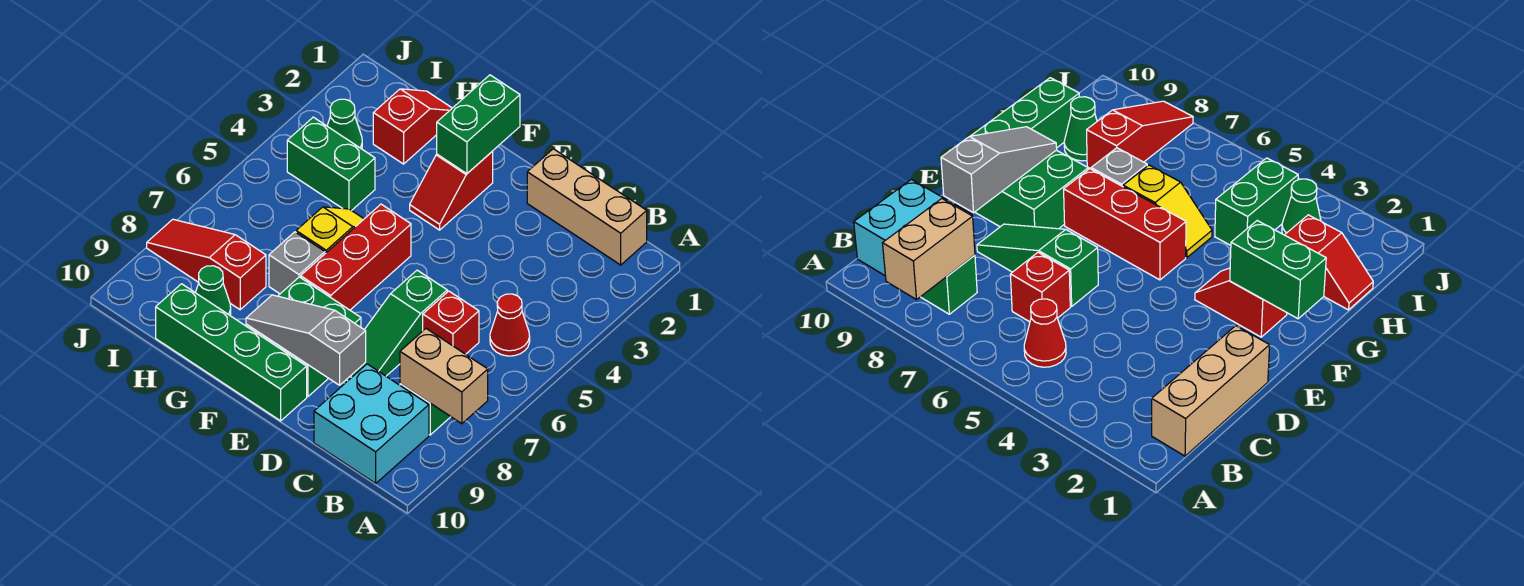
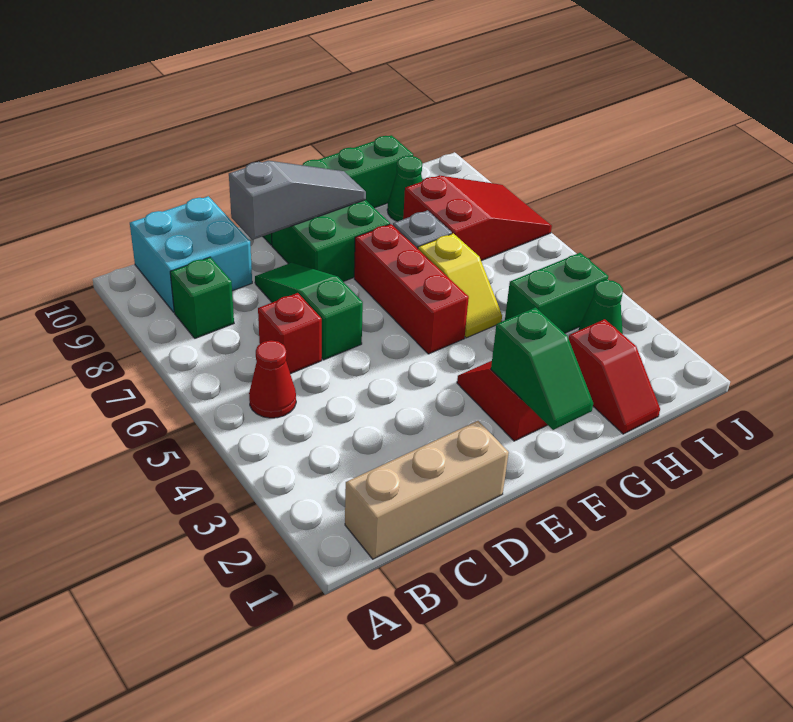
tan brick A8:B8 level 2 -> none
green brick F1:F2 level 2 -> green slope F1:F2 level 2 top 2
red slope H8:J8 level 1 top H -> red slope H7:J8 level 1 top H

